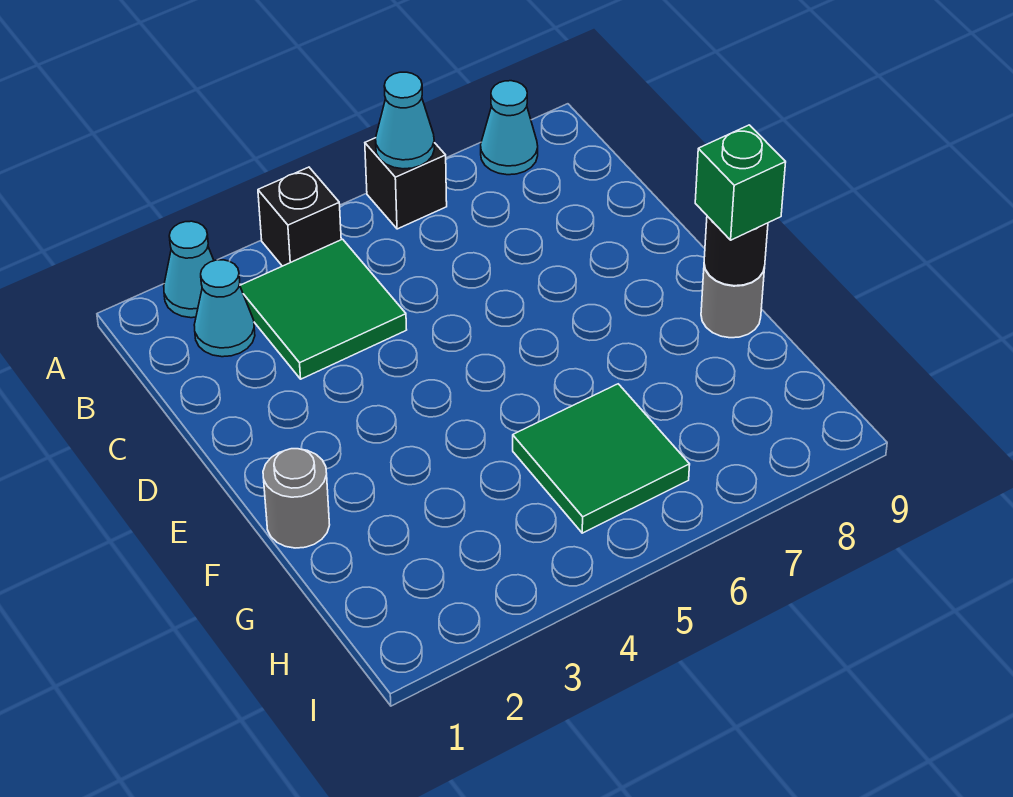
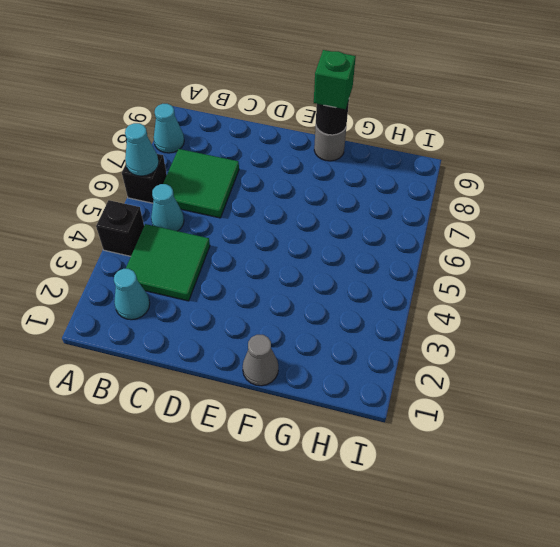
cyan cone A2 level 1 -> cyan cone B5 level 1
grey round brick F1 level 1 -> grey cone F1 level 1
green tile G5:H6 level 1 -> green tile B6:C7 level 1

